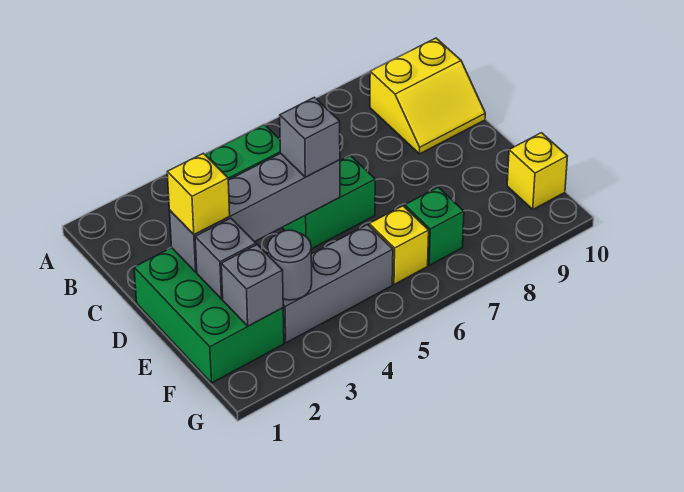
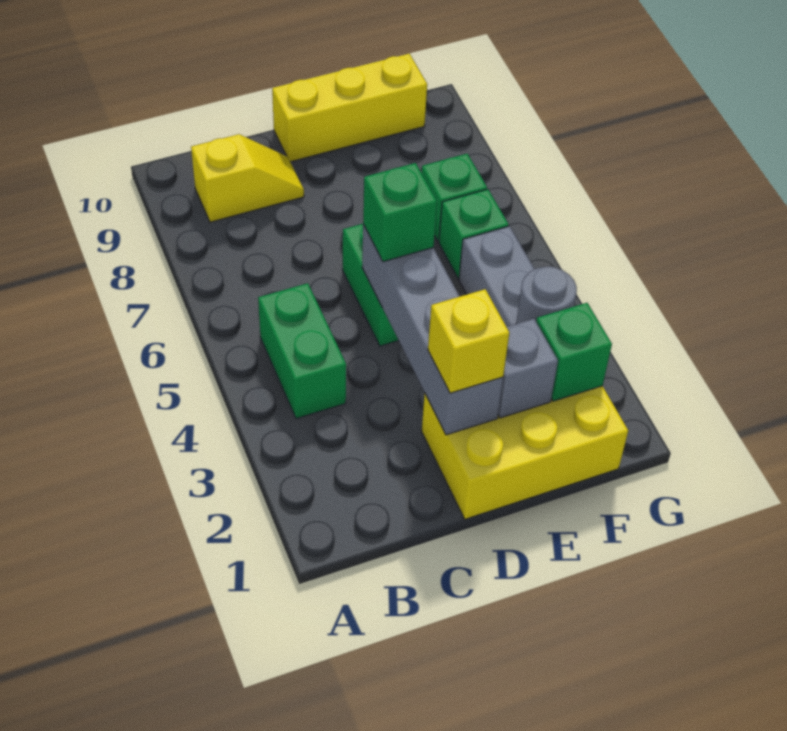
yellow slope B9:C10 level 1 top B -> yellow slope B9:C9 level 1 top B
green brick D1:F2 level 1 -> yellow brick D1:F2 level 1
grey brick D5 level 3 -> green brick D5 level 3
grey brick F2 level 2 -> green brick F2 level 2
yellow brick F6 level 1 -> green brick F6 level 1
yellow brick F10 level 1 -> yellow brick D10:F10 level 1

